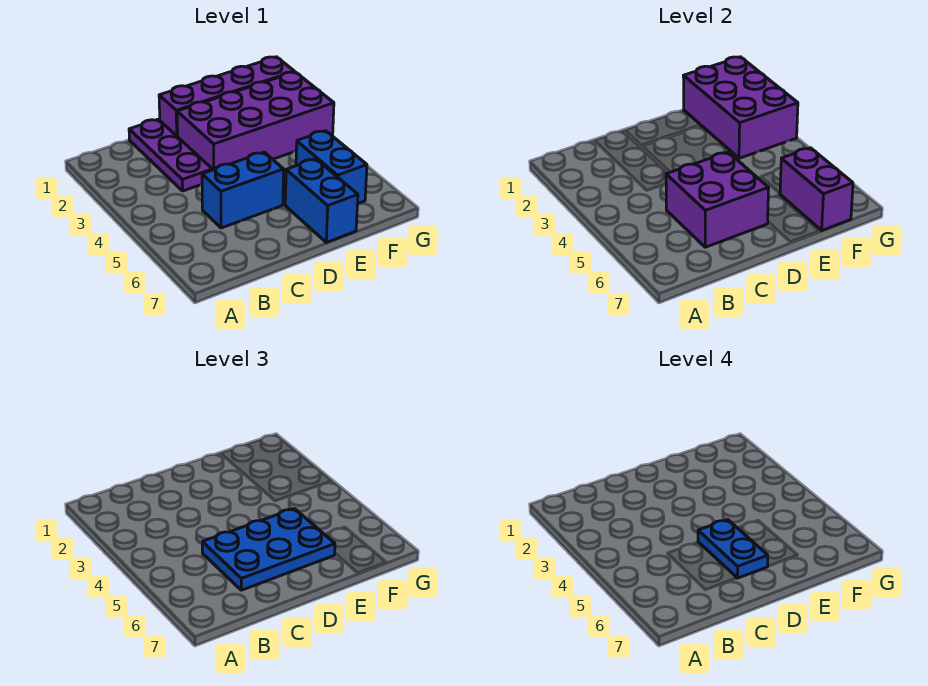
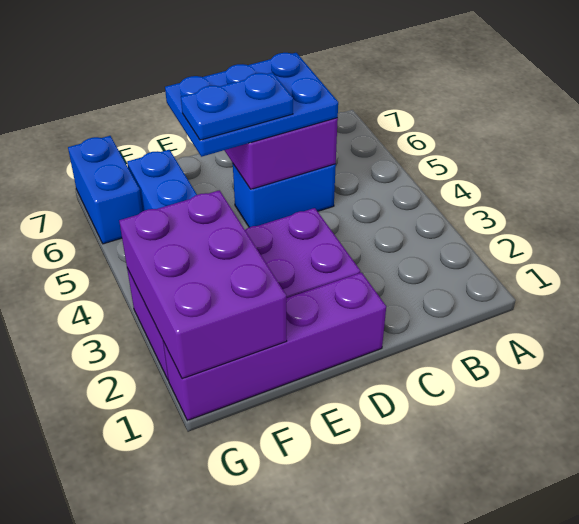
purple plate C1:C3 level 1 -> none
blue plate D5:D6 level 4 -> blue plate D5:E5 level 4
blue brick E6:E7 level 1 -> blue brick G6:G7 level 1
purple brick F6:F7 level 2 -> none

